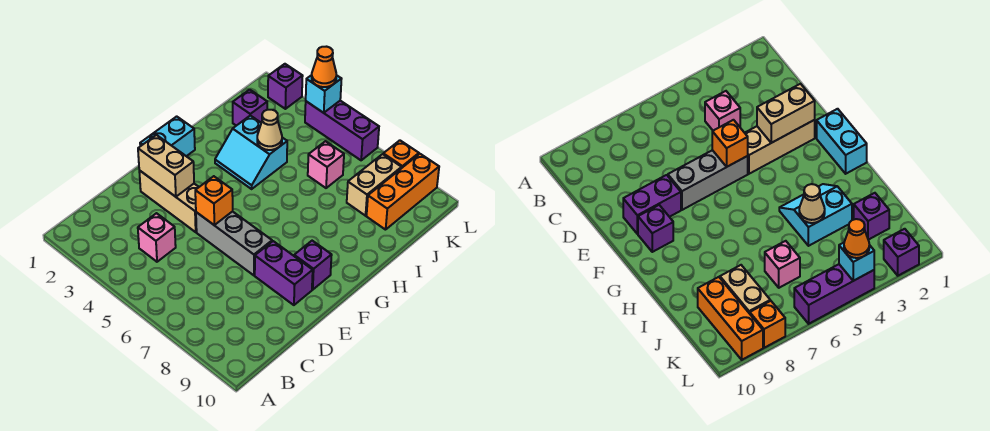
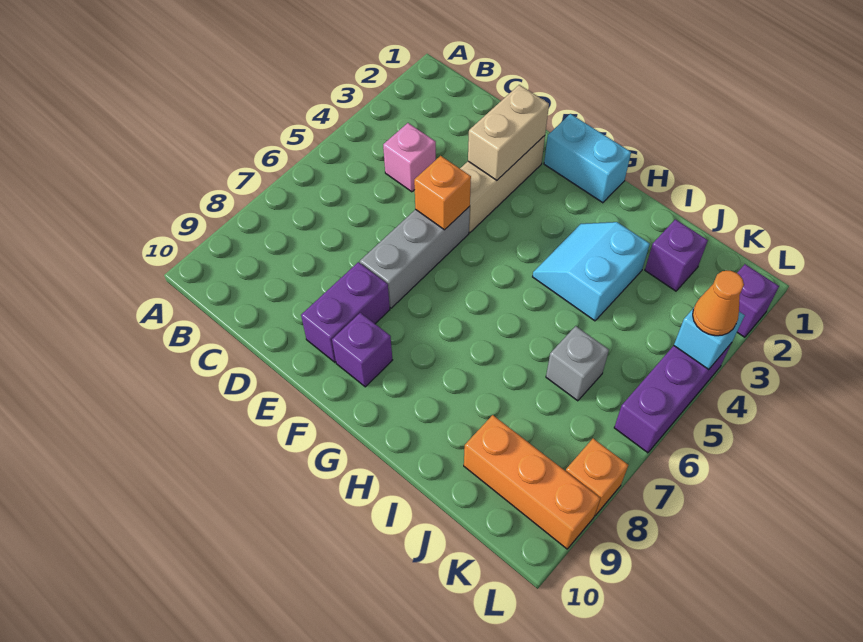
tan cone I4 level 2 -> none
pink brick J6 level 1 -> grey brick J6 level 1
tan brick J8:K8 level 1 -> none

